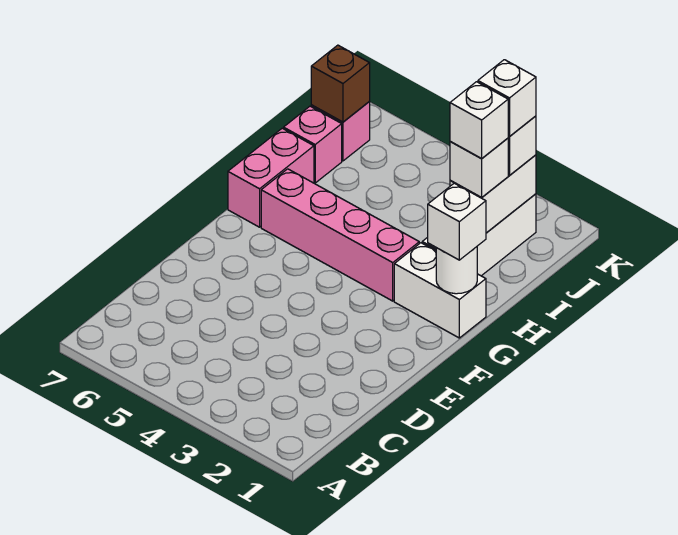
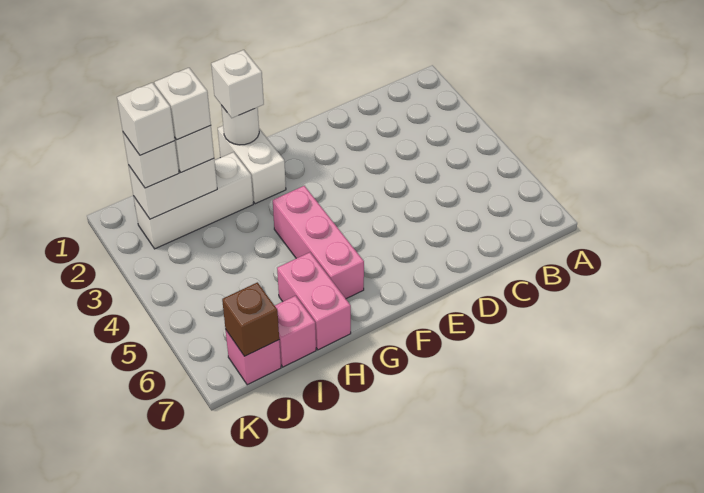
pink brick G3:G6 level 1 -> pink brick G4:G6 level 1
pink brick G7:H7 level 1 -> pink brick H6:H7 level 1

